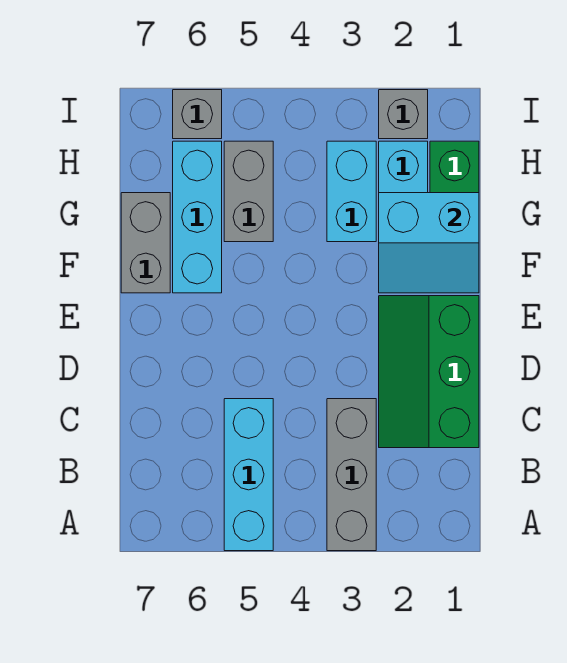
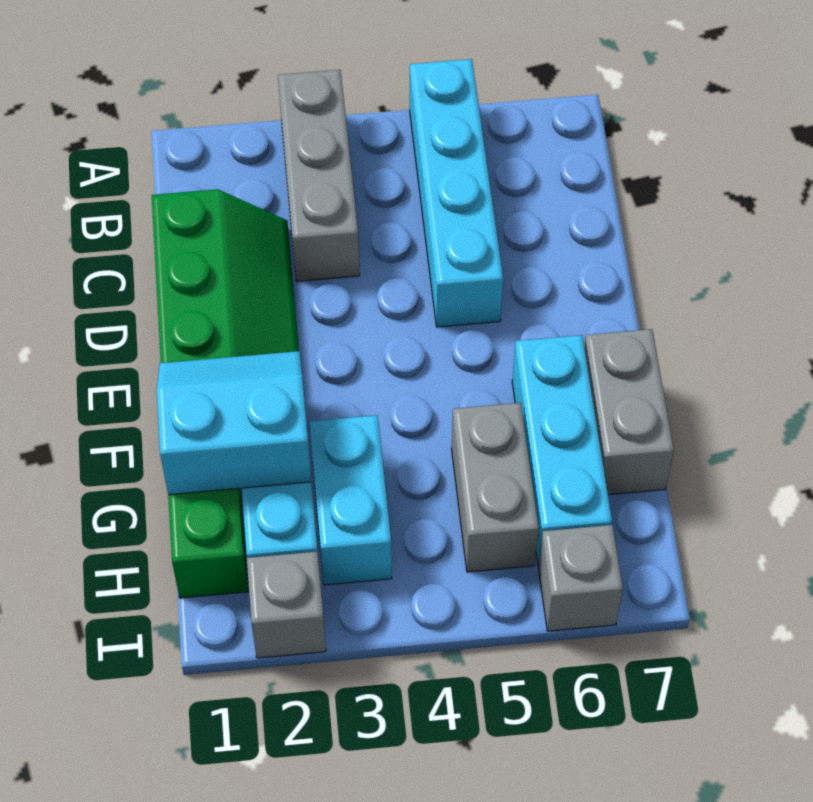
cyan brick A5:C5 level 1 -> cyan brick A5:D5 level 1

